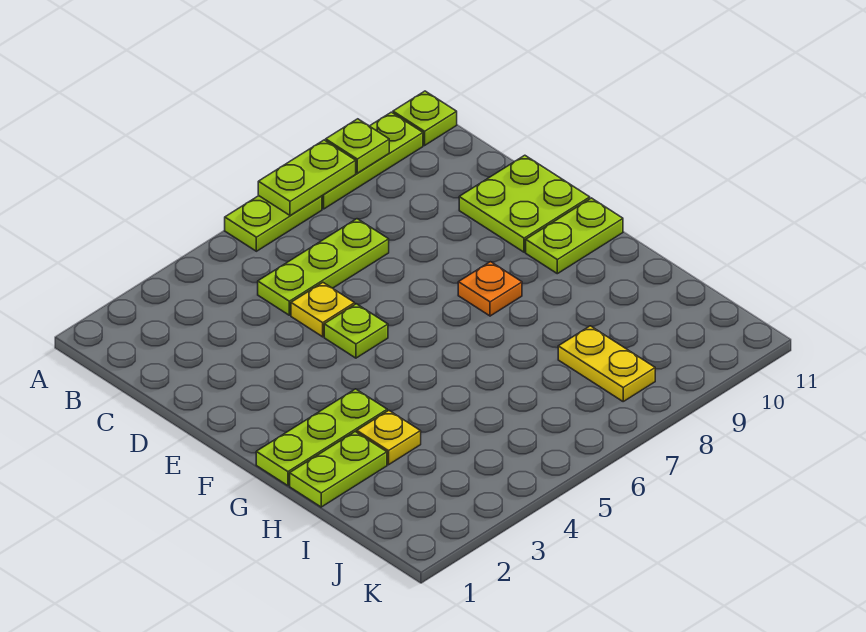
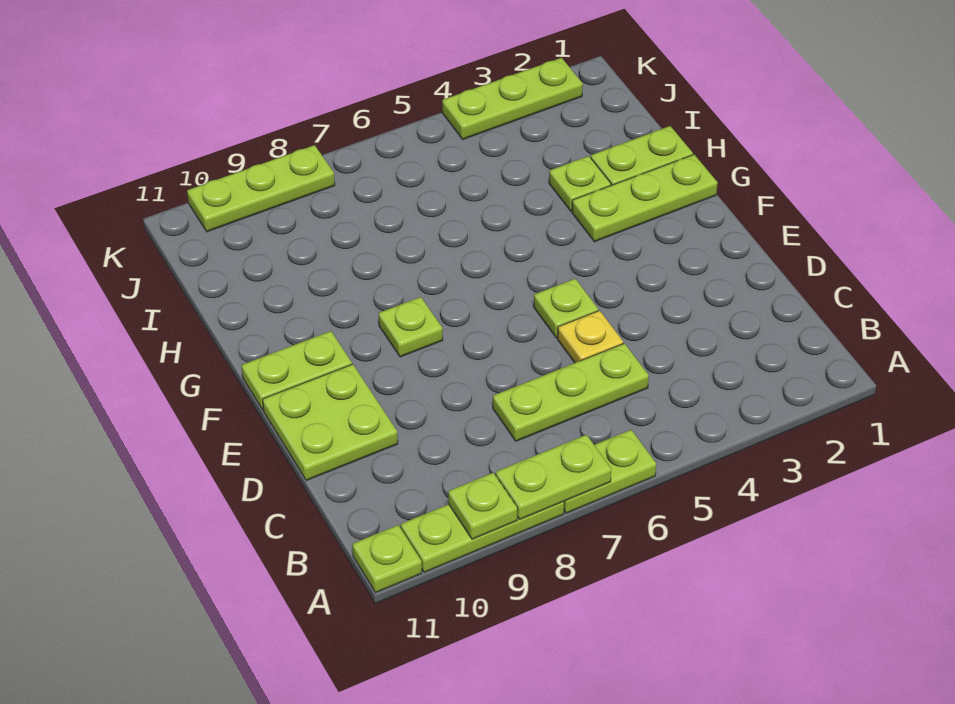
orange plate F8 level 1 -> lime plate F8 level 1
yellow plate H3 level 1 -> lime plate H3 level 1
yellow plate I8:J8 level 1 -> none
none -> lime plate K2:K4 level 1
none -> lime plate K8:K10 level 1

